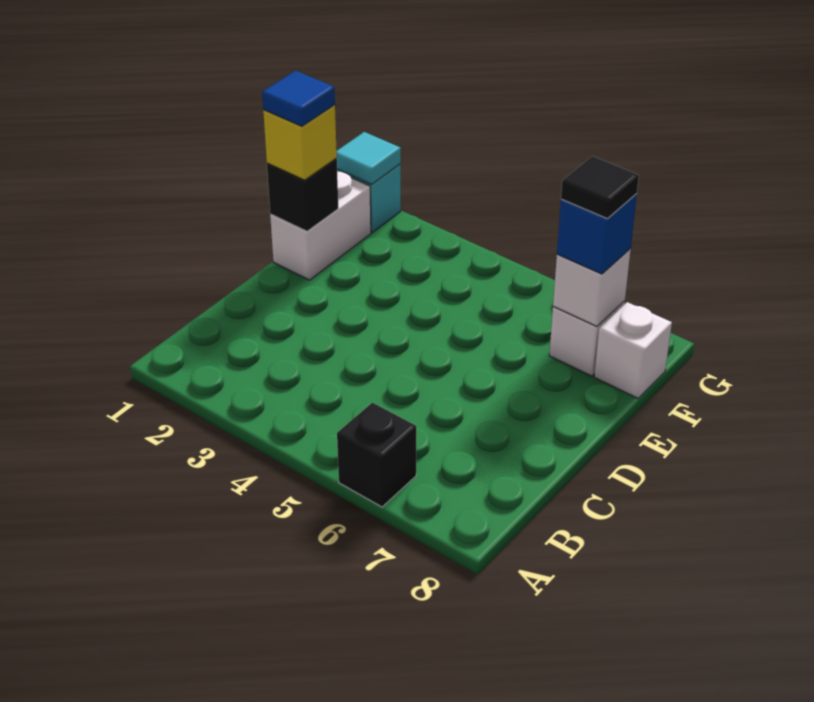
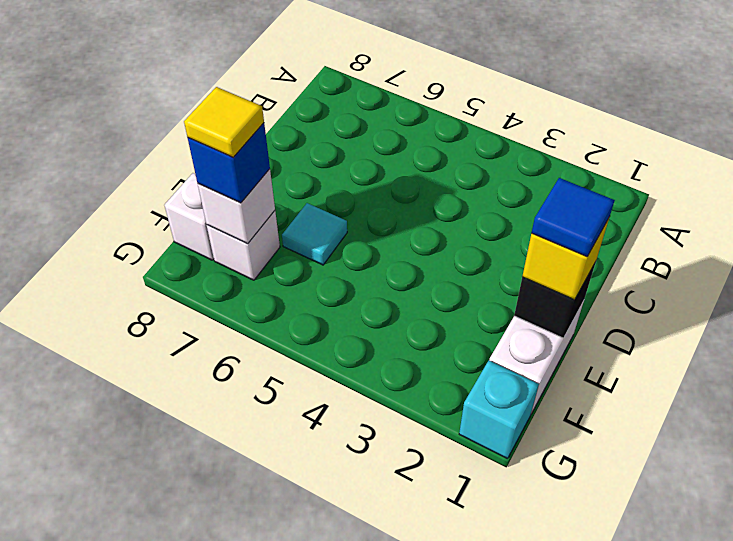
black brick A6 level 1 -> none
black tile F7 level 4 -> yellow tile F7 level 4
cyan tile G1 level 2 -> cyan tile E6 level 1

